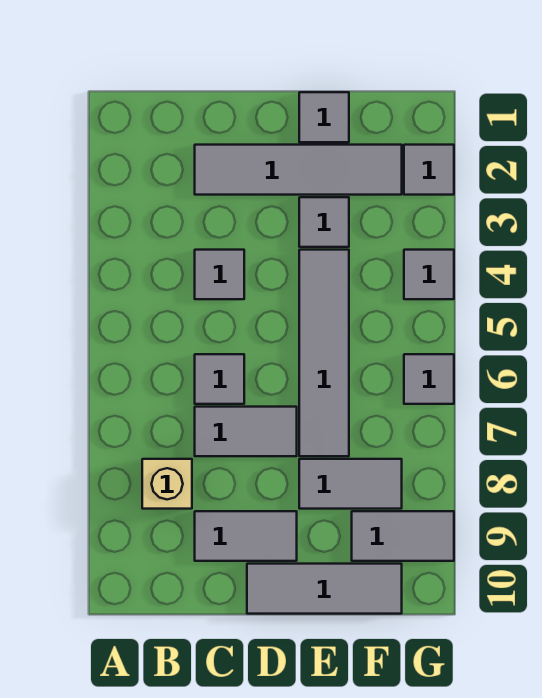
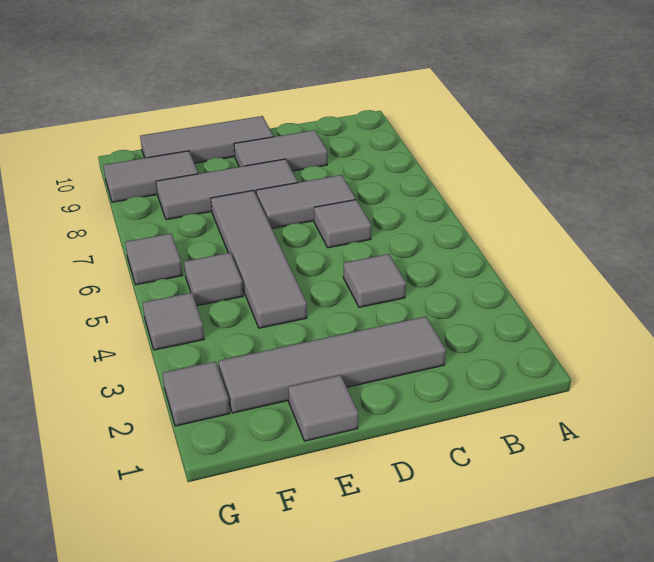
tan brick B8 level 1 -> none
grey tile E3 level 1 -> grey tile F5 level 1
grey tile E8:F8 level 1 -> grey tile D8:F8 level 1

